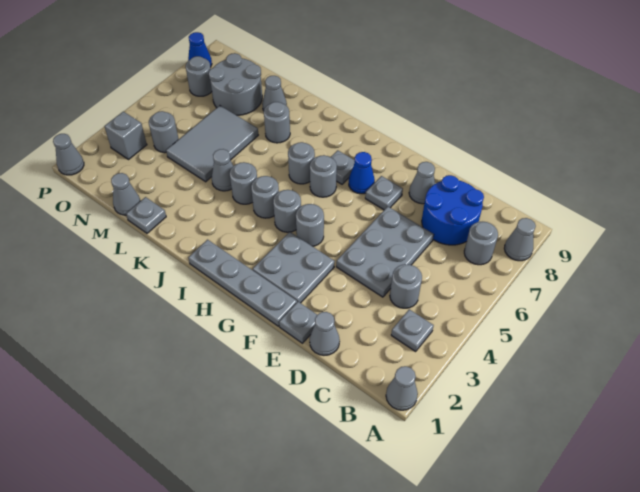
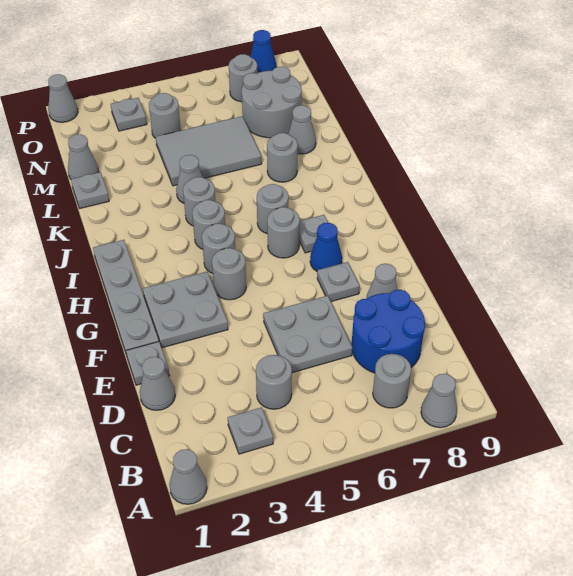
grey plate D4:E6 level 1 -> grey plate D5:E6 level 1
grey brick O3 level 1 -> grey plate O3 level 1

